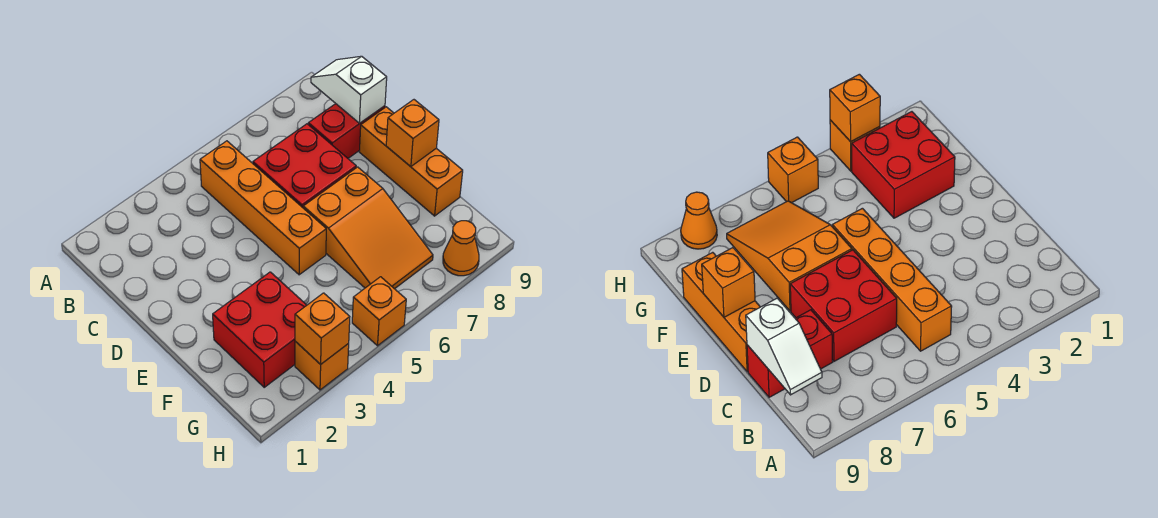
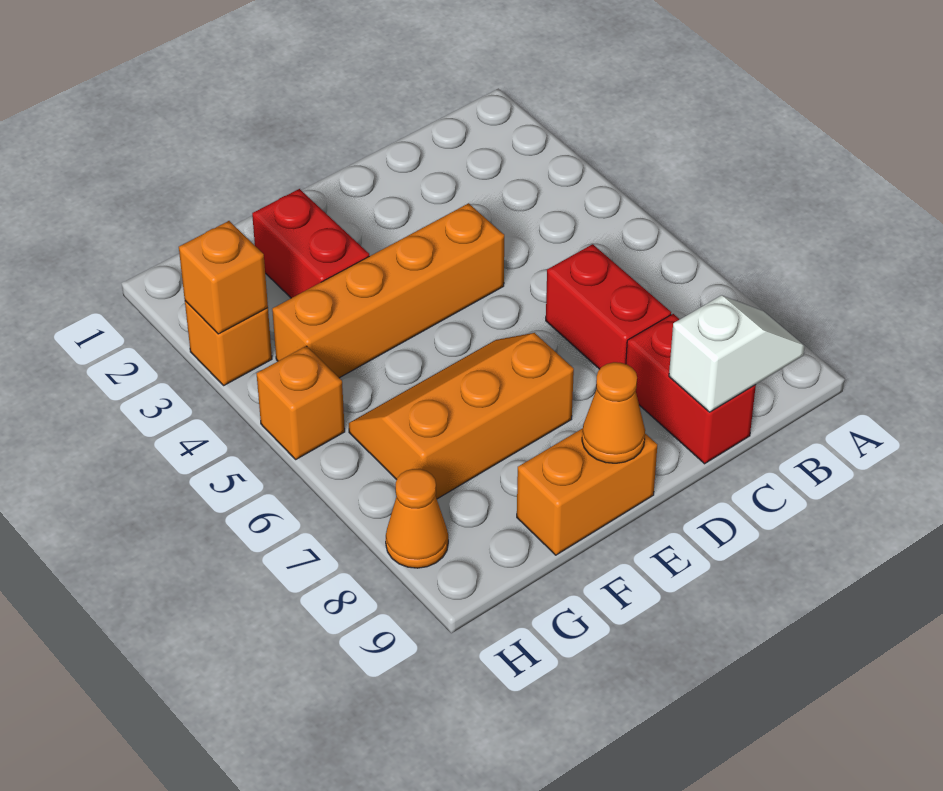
orange brick B5:E5 level 1 -> orange brick D4:G4 level 1
red brick C6:D7 level 1 -> red brick C6:C7 level 1
orange brick D9:F9 level 1 -> orange brick E9:F9 level 1
orange slope E6:G7 level 1 top E -> orange slope E6:G7 level 1 top 7
orange brick E9 level 2 -> orange cone E9 level 2
red brick F2:G3 level 1 -> red brick F2:F3 level 1

